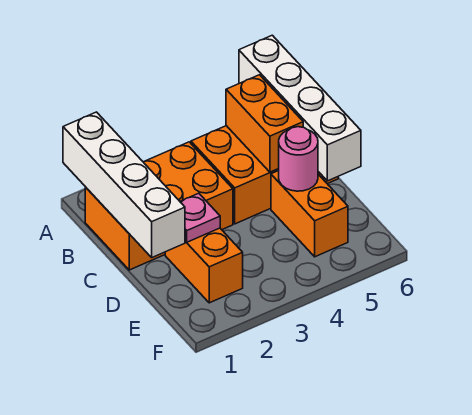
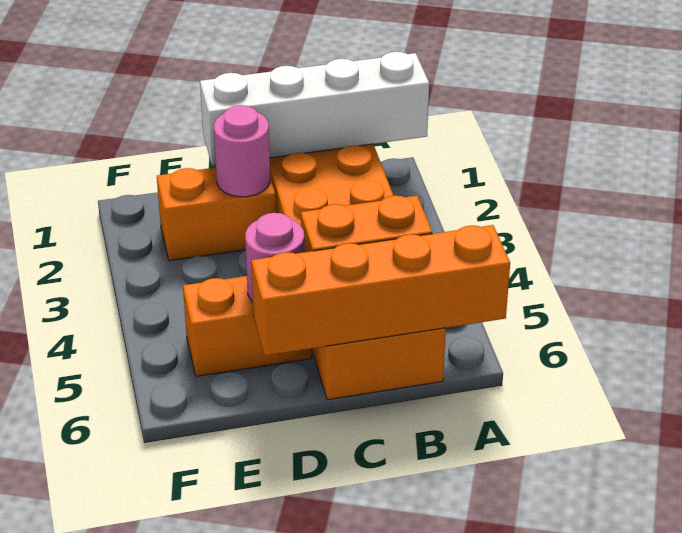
white brick A6:D6 level 2 -> orange brick A6:D6 level 2
pink plate D2 level 2 -> pink round brick D2 level 2

